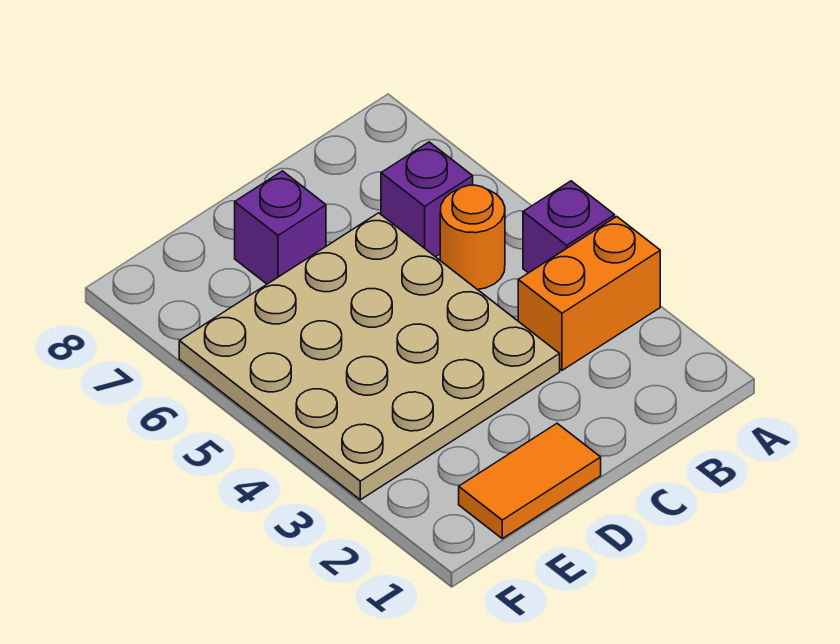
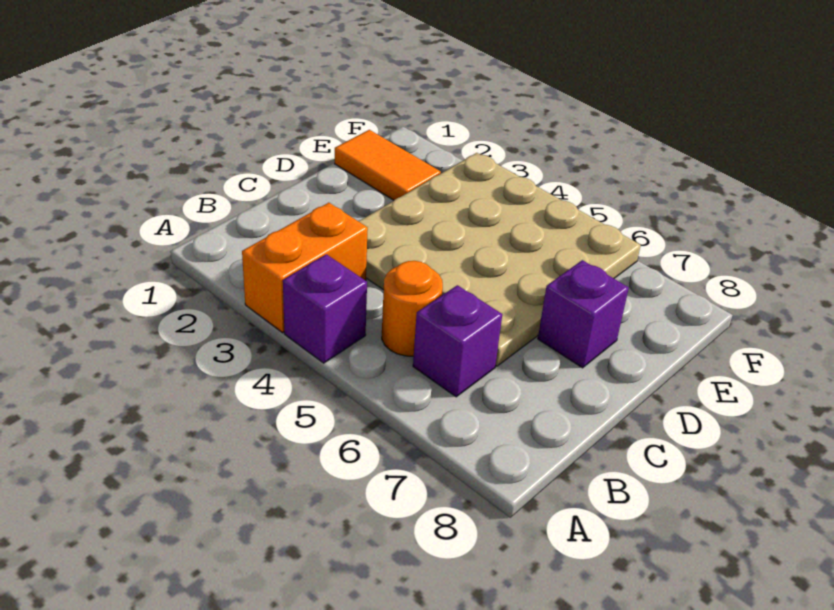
orange tile D1:E1 level 1 -> orange tile E1:E2 level 1

